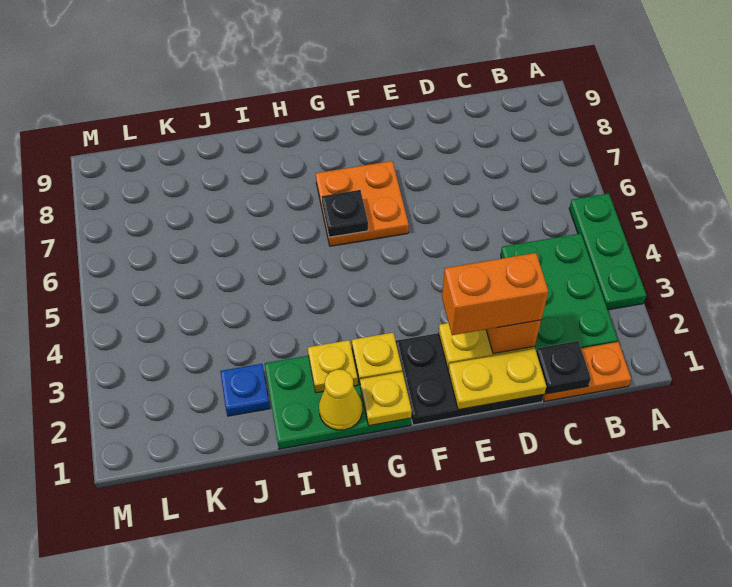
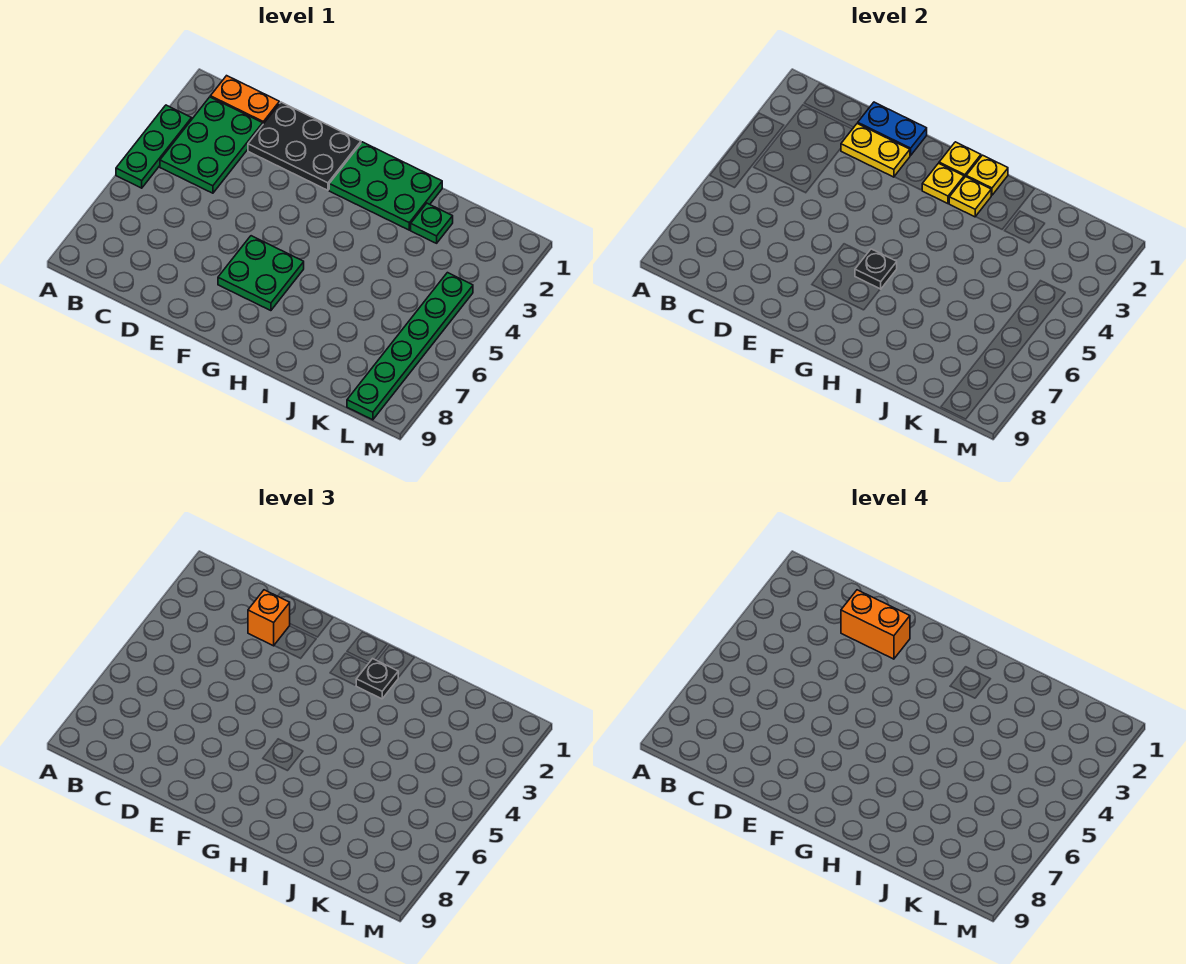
black plate C1 level 2 -> black plate H2 level 3
yellow plate D1:E1 level 2 -> blue plate D1:E1 level 2
orange plate F6:G7 level 1 -> green plate F6:G7 level 1
yellow cone H1 level 2 -> yellow plate H1 level 2
blue plate J2 level 1 -> green plate J2 level 1
none -> green plate L4:L9 level 1

